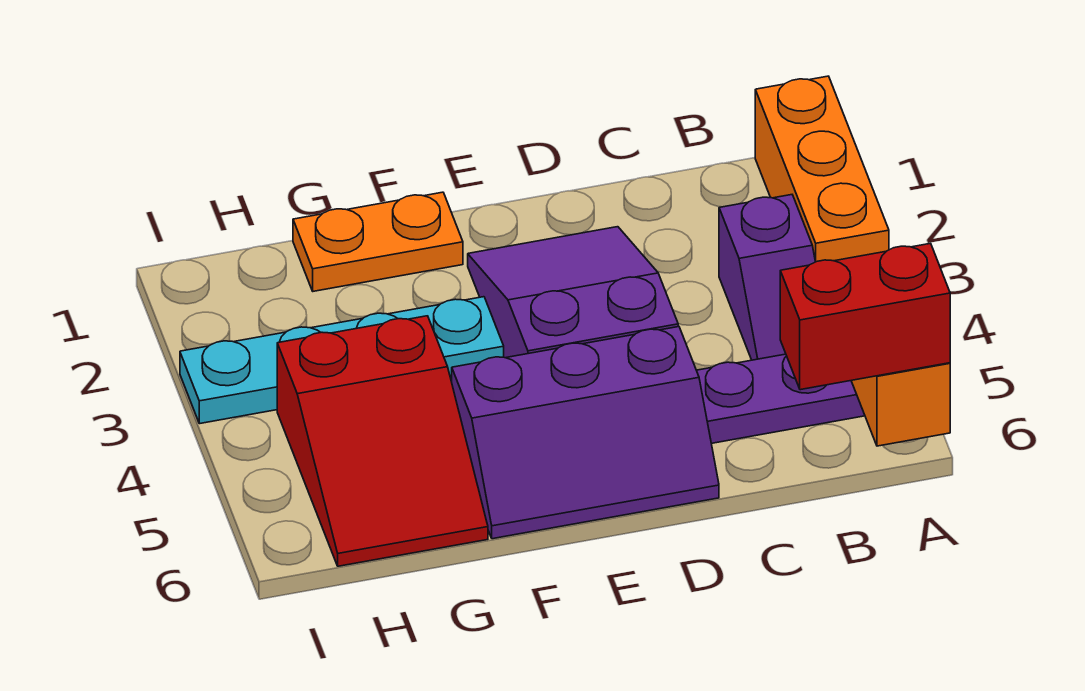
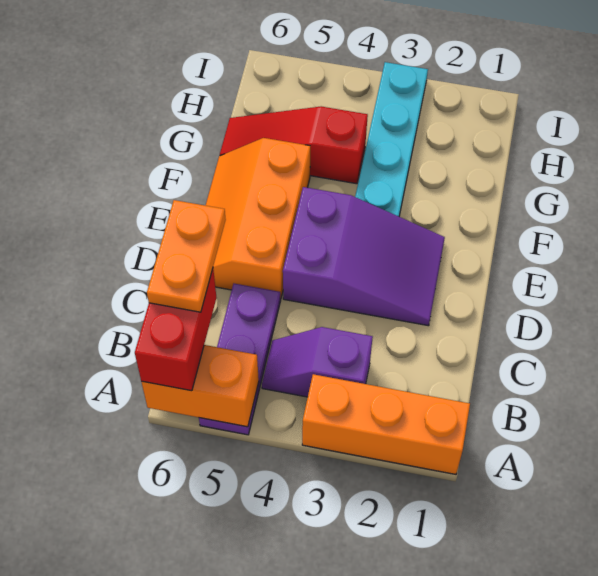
purple slope D5:F6 level 1 top 5 -> orange slope D5:F6 level 1 top 5
orange plate F1:G1 level 1 -> orange plate B6:C6 level 4
red slope G4:H6 level 1 top 4 -> red slope G4:G6 level 1 top 4

